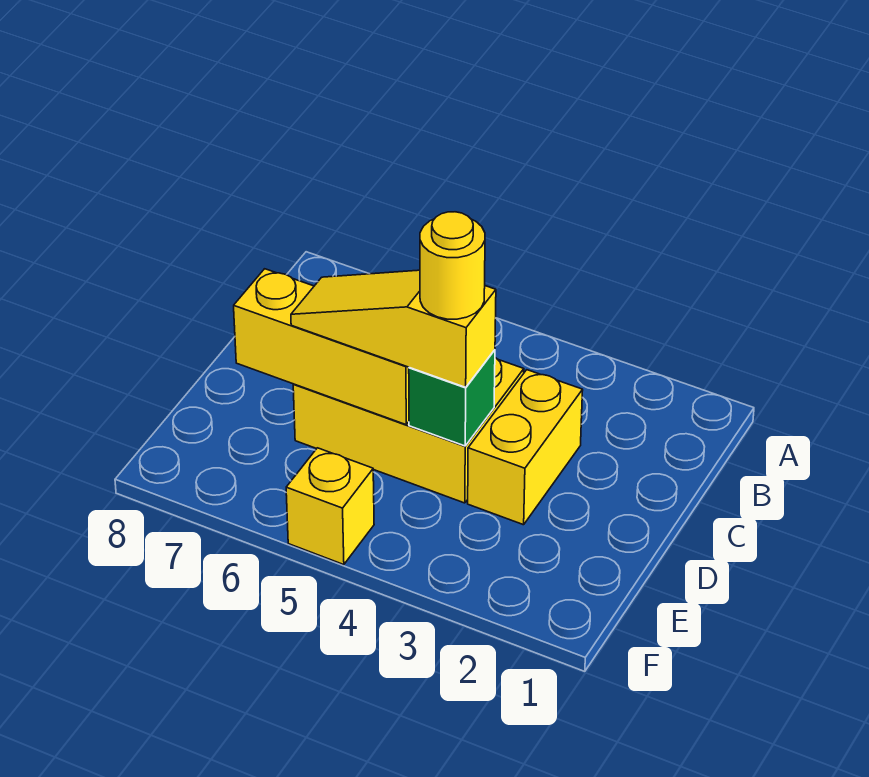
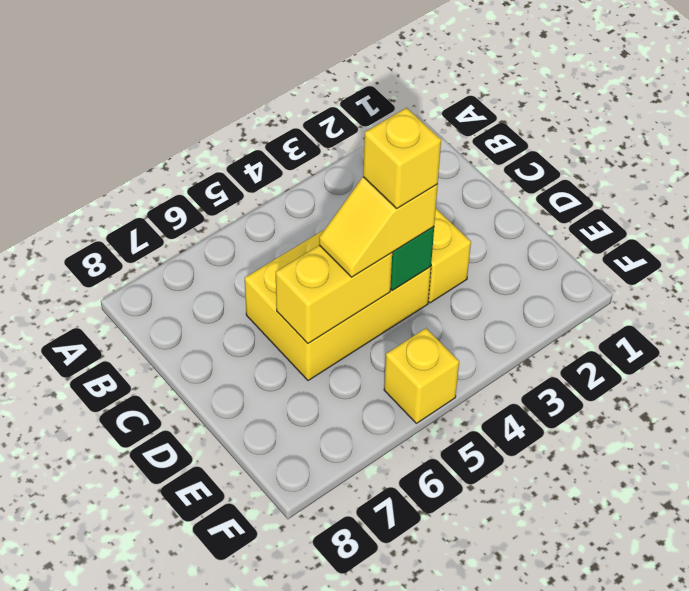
yellow slope D4:D6 level 3 top 4 -> yellow slope D4:D5 level 3 top 4
yellow round brick D4 level 4 -> yellow brick D4 level 4
yellow brick D5:D7 level 2 -> yellow brick D5:D6 level 2

